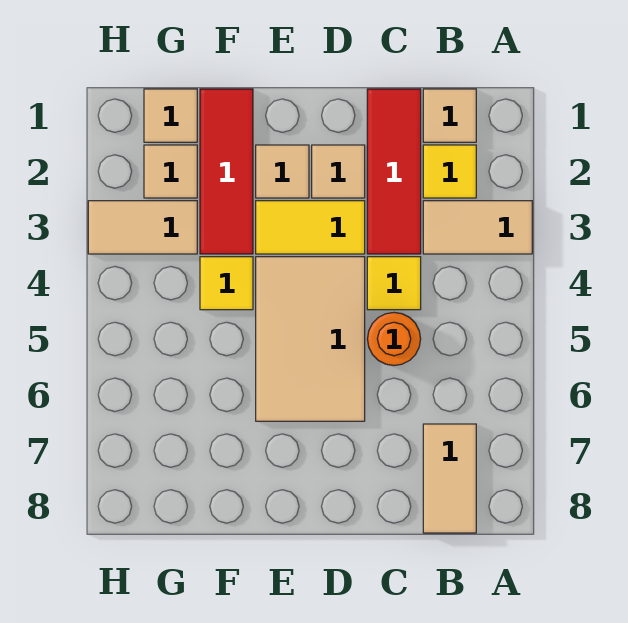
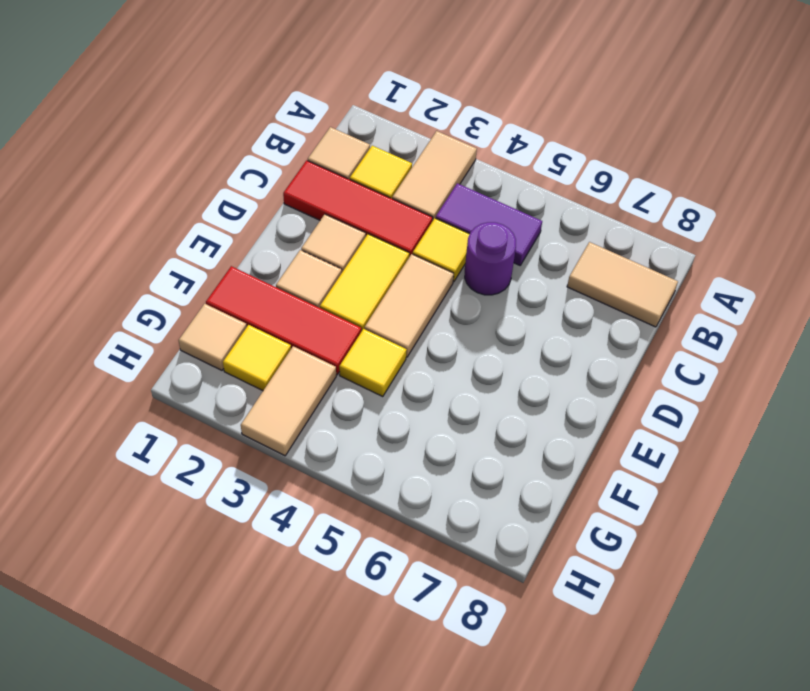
none -> purple tile B4:B5 level 1
orange round brick C5 level 1 -> purple round brick C5 level 1
tan tile D4:E6 level 1 -> tan tile D4:E4 level 1
tan tile G2 level 1 -> yellow tile G2 level 1

